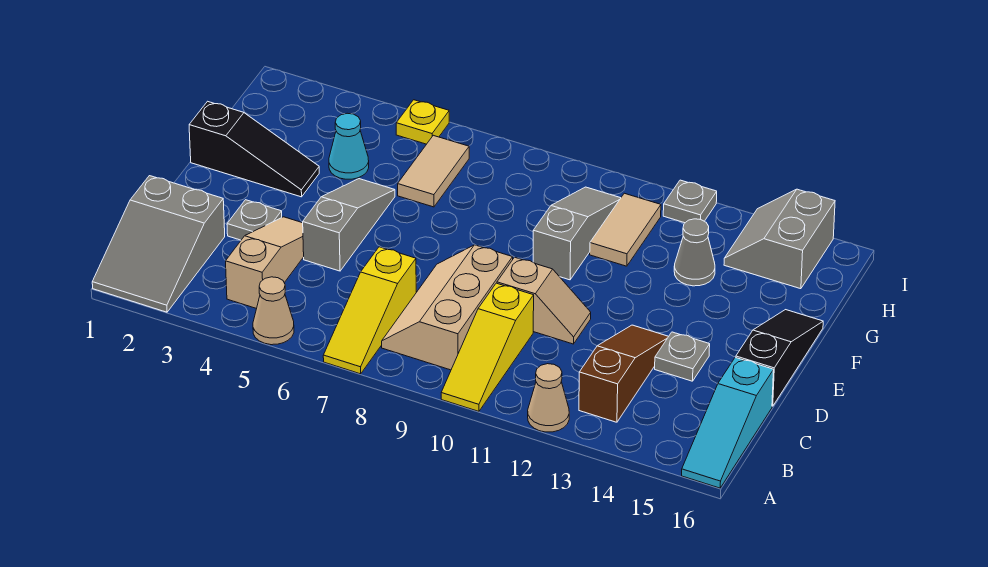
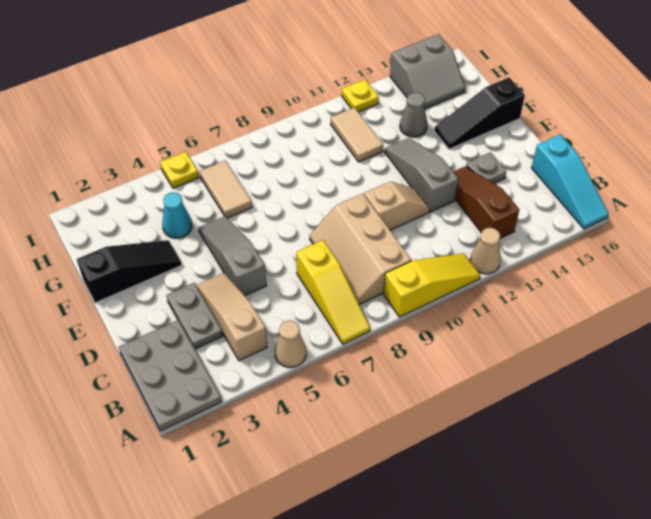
grey slope A1:C2 level 1 top C -> grey plate A1:C2 level 1
yellow slope A10:C10 level 1 top C -> yellow slope A9:A11 level 1 top 9
grey plate D3 level 1 -> grey plate C3:D3 level 1
black slope D16:F16 level 1 top D -> black slope F14:F16 level 1 top 16
grey slope F10:H10 level 1 top F -> grey slope D12:F12 level 1 top D
grey slope H14:I15 level 1 top 15 -> grey slope H14:I15 level 1 top I
grey plate I12 level 1 -> yellow plate I12 level 1

